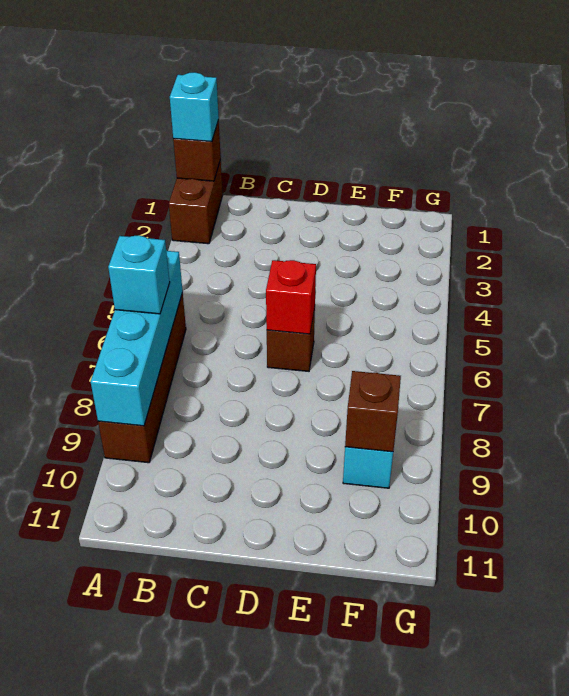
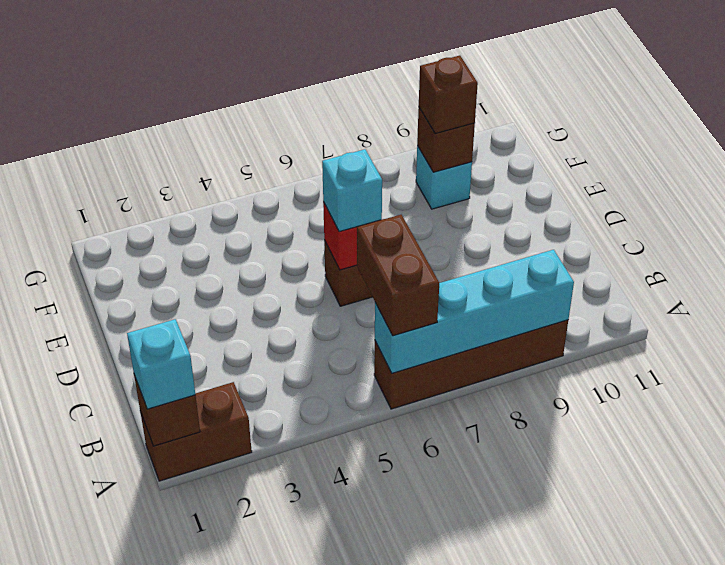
none -> brown brick A6:B6 level 3
cyan brick A7 level 3 -> cyan brick D6 level 3
none -> brown brick F9 level 3

